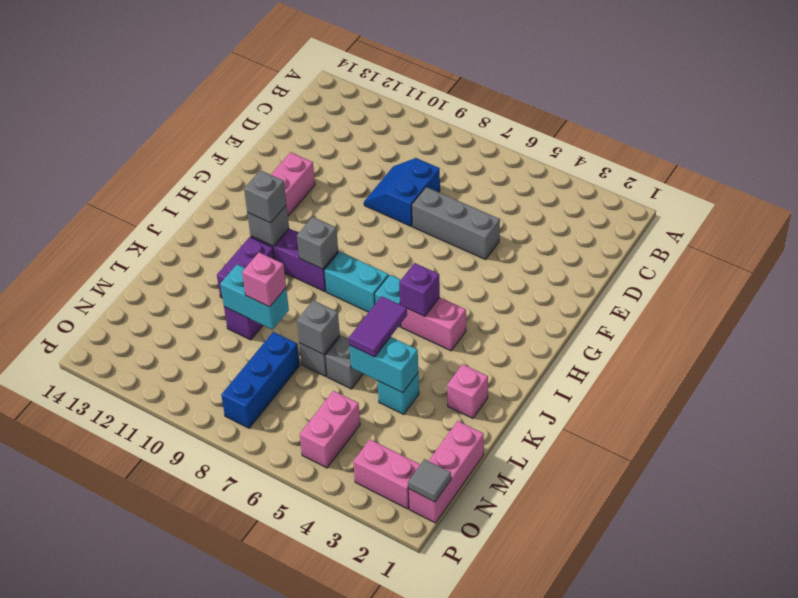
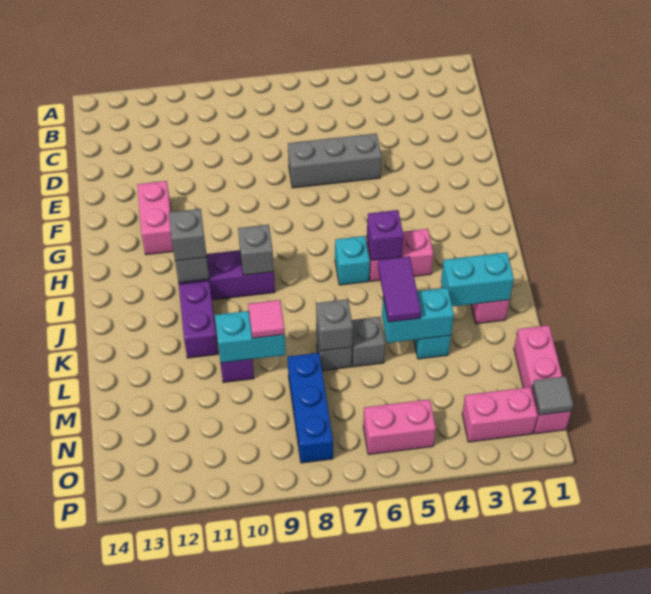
blue slope D8:E9 level 1 top 8 -> none
cyan brick I7:I8 level 1 -> cyan brick K2:K3 level 2
pink brick L9 level 3 -> pink tile L9 level 3
pink brick N5:O5 level 1 -> pink brick O5:O6 level 1

